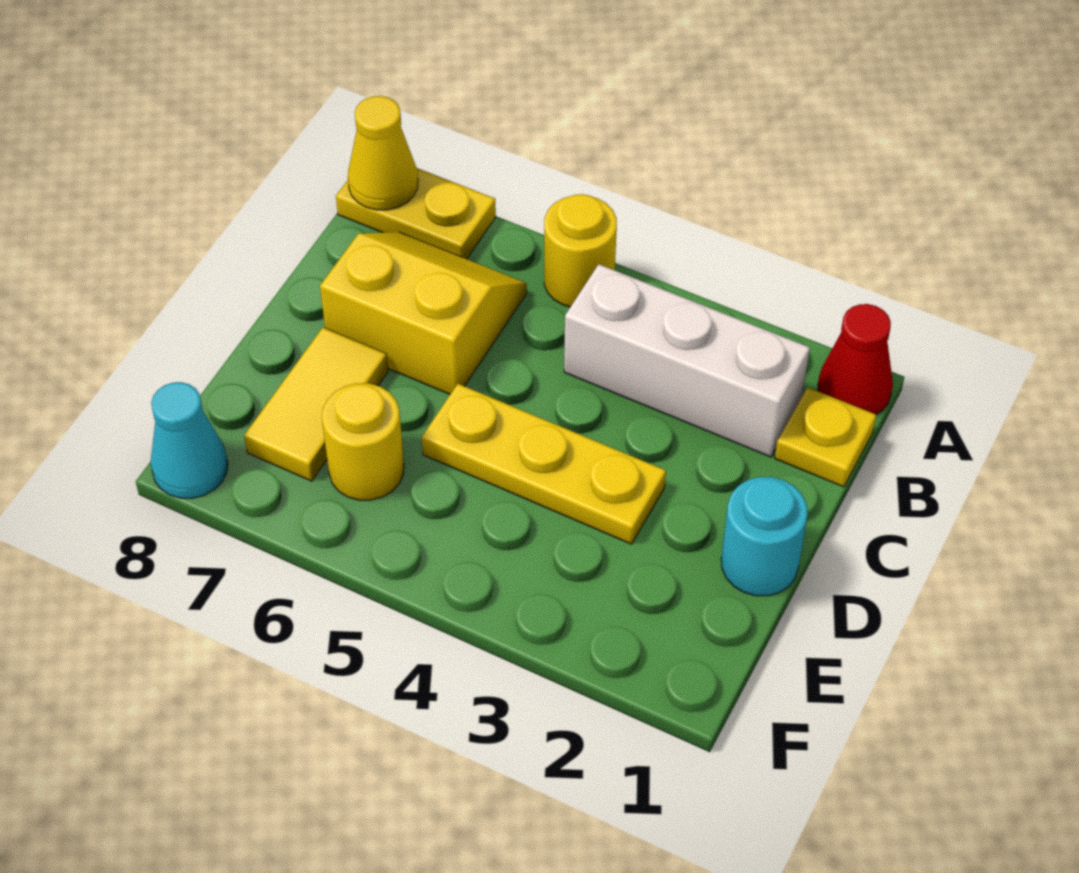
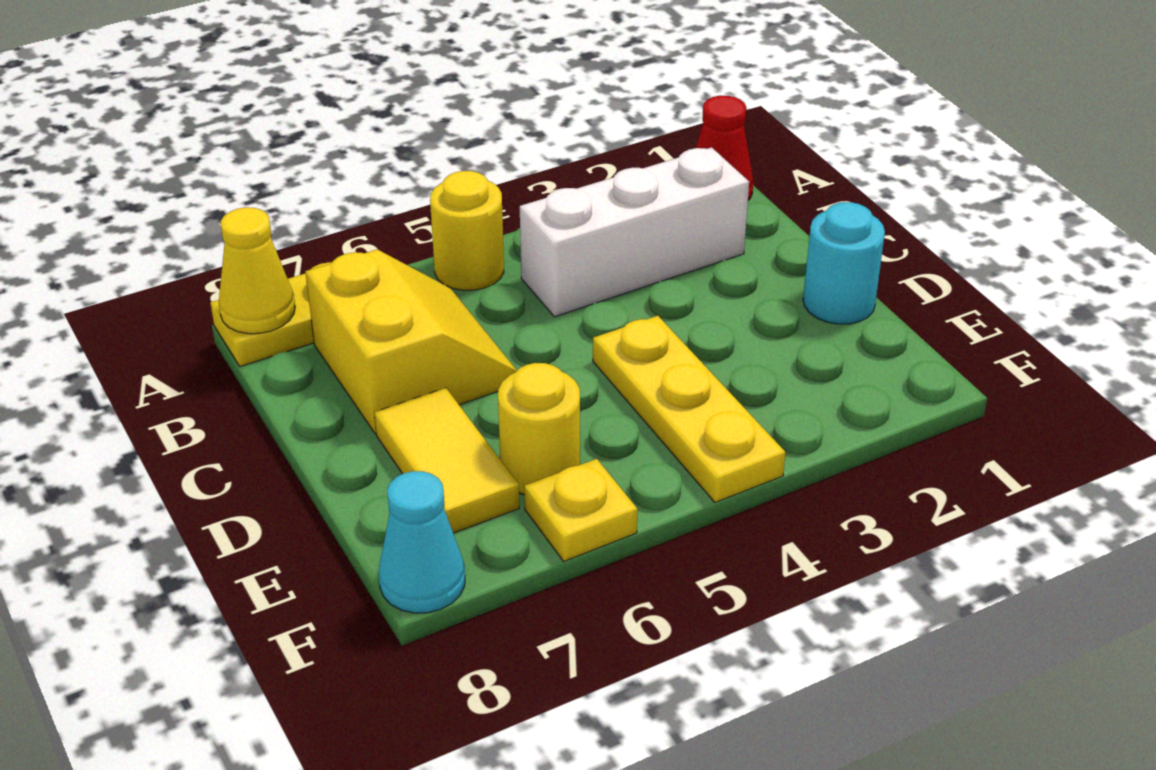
yellow plate B1 level 1 -> yellow plate F6 level 1
yellow slope B6:C7 level 1 top C -> yellow slope B6:C7 level 1 top 7
yellow plate D3:D5 level 1 -> yellow plate D4:F4 level 1

